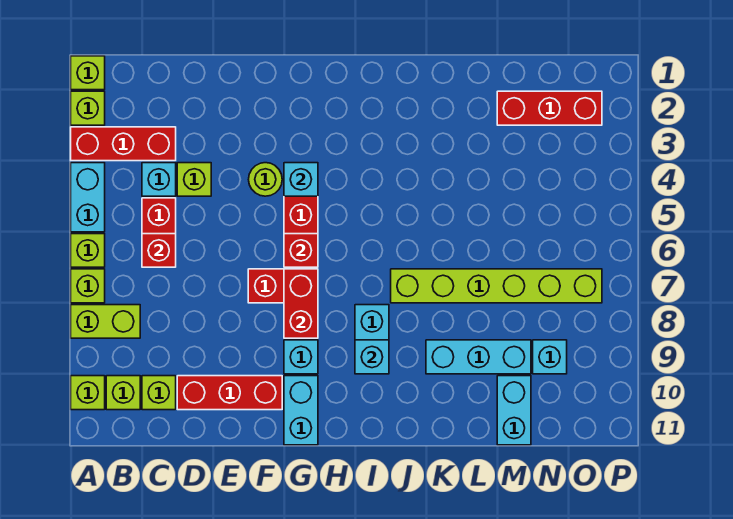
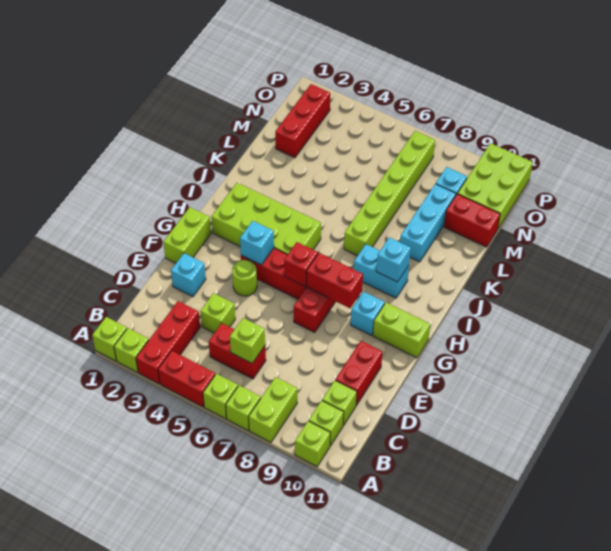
cyan brick A4:A5 level 1 -> red brick A4:A5 level 1
cyan brick C4 level 1 -> cyan brick E2 level 1
red brick C6 level 2 -> lime brick C6 level 2
red brick D10:F10 level 1 -> red brick D10:E10 level 1
none -> lime brick F1:G1 level 1
cyan brick G10:G11 level 1 -> lime brick G10:G11 level 1
none -> lime brick H2:I5 level 1
cyan brick M10:M11 level 1 -> red brick M10:M11 level 1
none -> lime brick N10:P11 level 1

